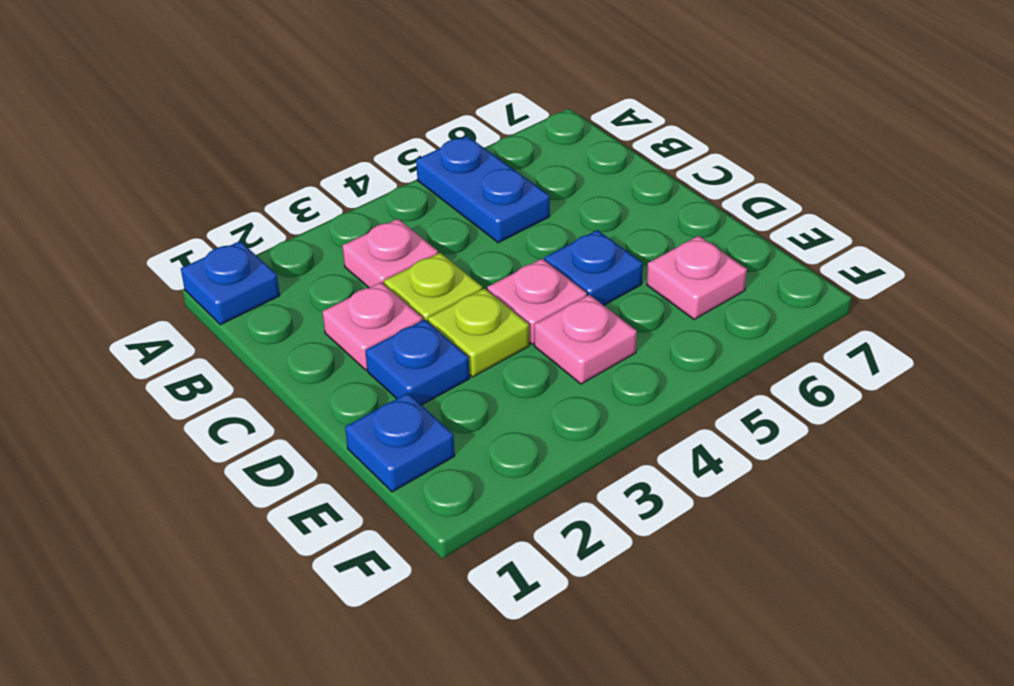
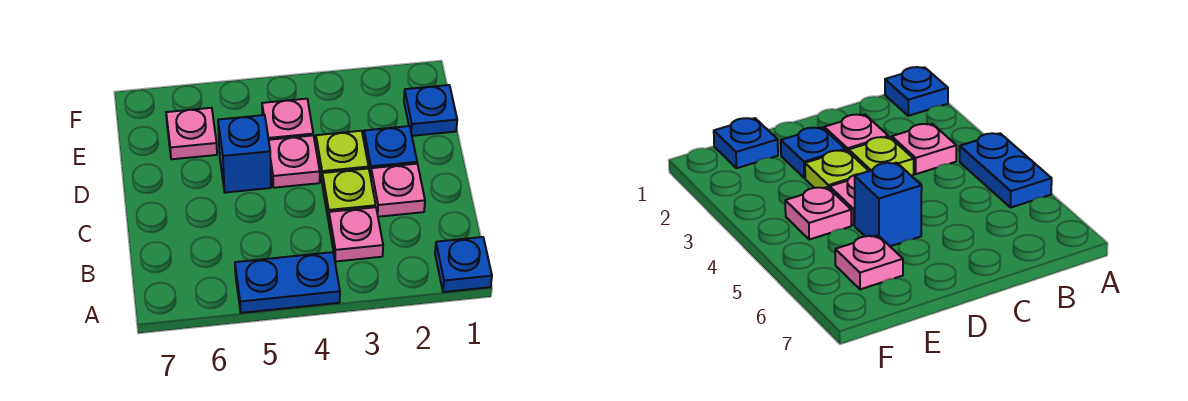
blue plate A5:B5 level 1 -> blue plate A4:A5 level 1
blue plate D5 level 1 -> blue brick D5 level 1

